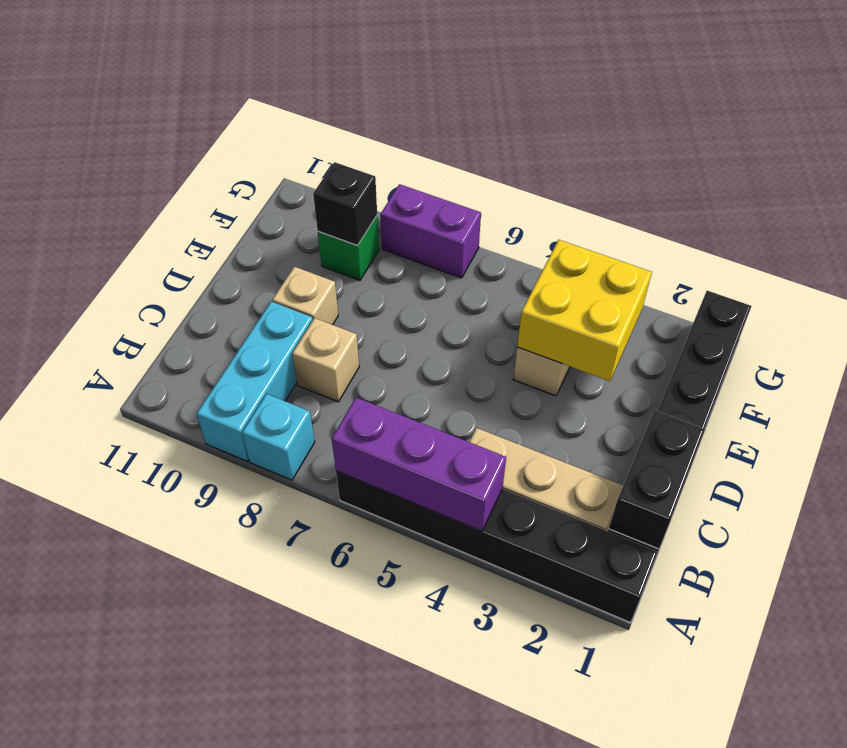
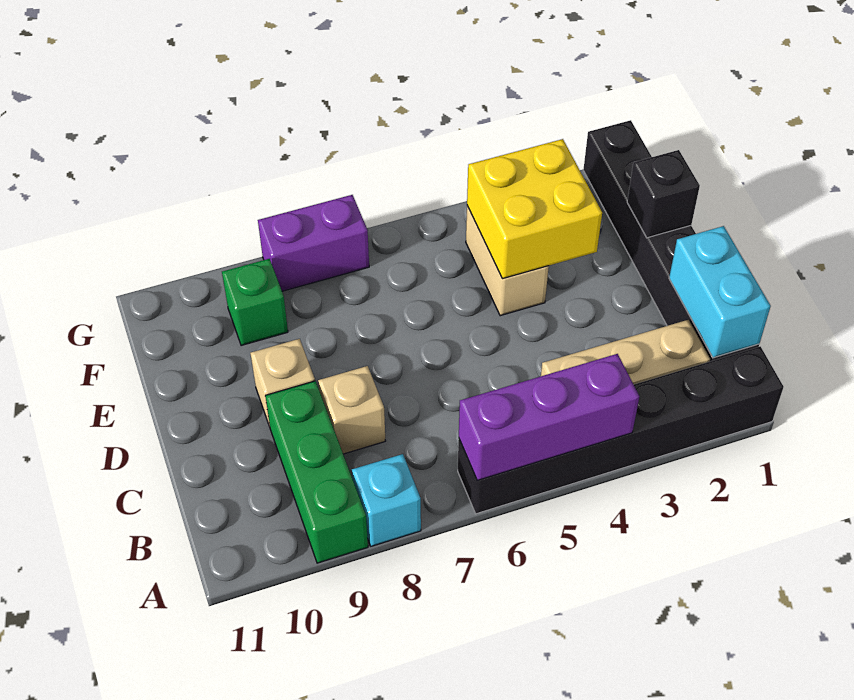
cyan brick A9:C9 level 1 -> green brick A9:C9 level 1
black brick B1:C1 level 2 -> cyan brick B1:C1 level 2
black brick F9 level 2 -> black brick E1 level 2

